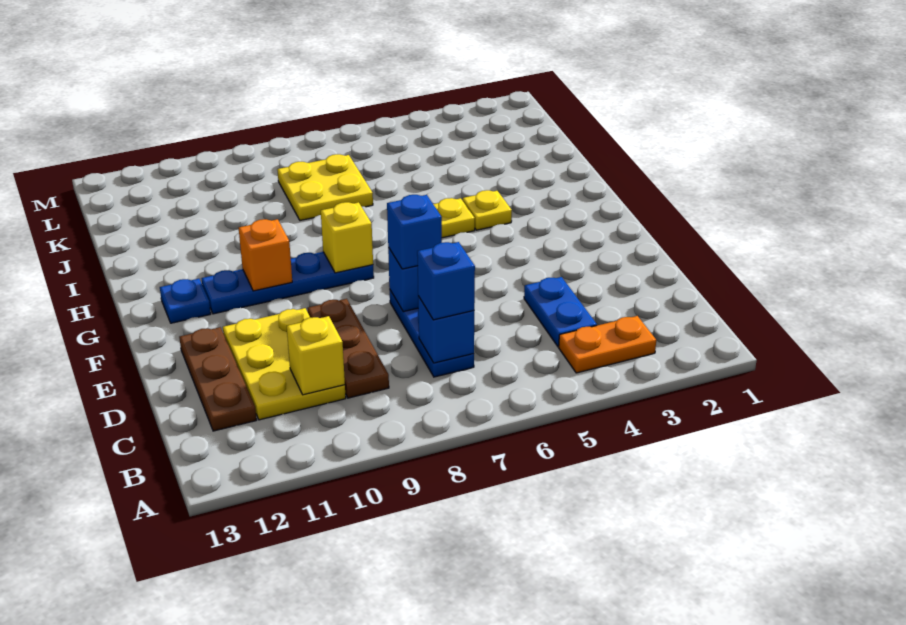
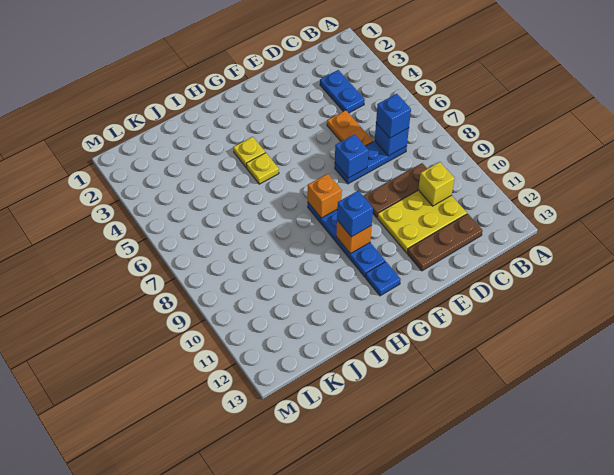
orange plate B3:B4 level 1 -> orange plate D5:D6 level 1
blue plate C4:D4 level 1 -> blue plate C3:C4 level 1
blue brick E7 level 3 -> blue brick G10 level 3
yellow brick G8 level 2 -> orange brick G8 level 2
yellow plate J7:K8 level 1 -> none

